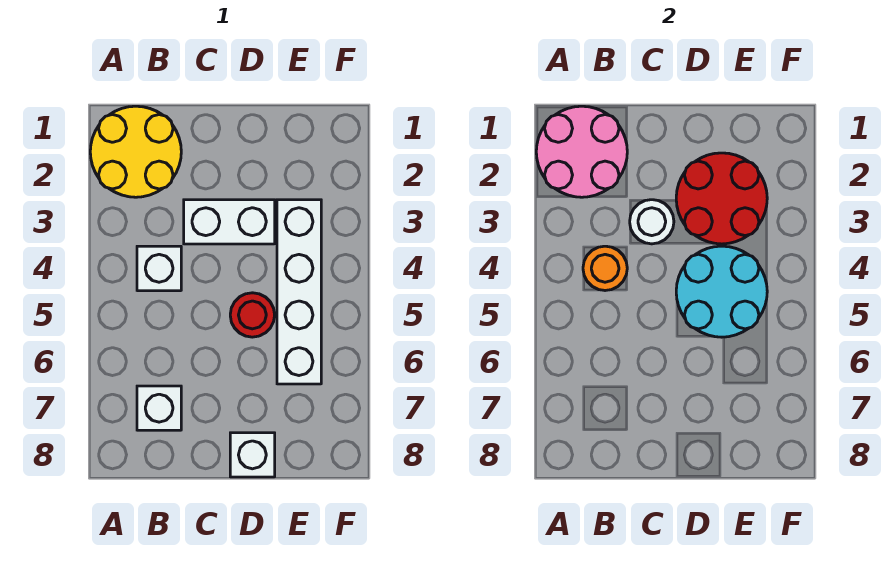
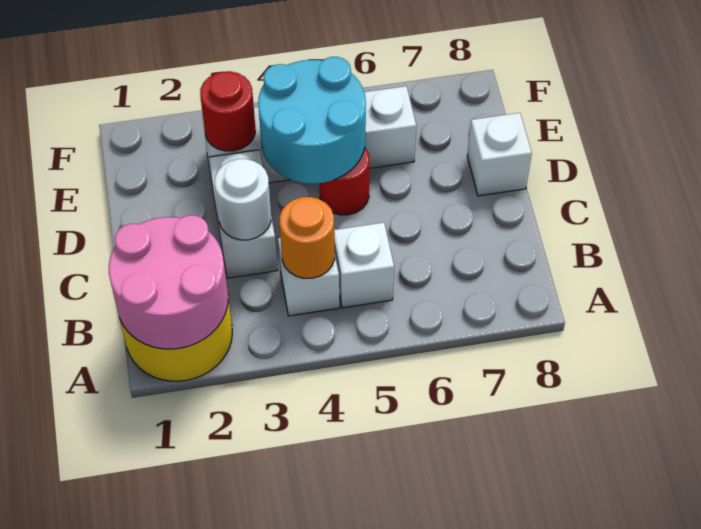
white brick B7 level 1 -> white brick B5 level 1
red round brick D2:E3 level 2 -> red round brick E3 level 2

